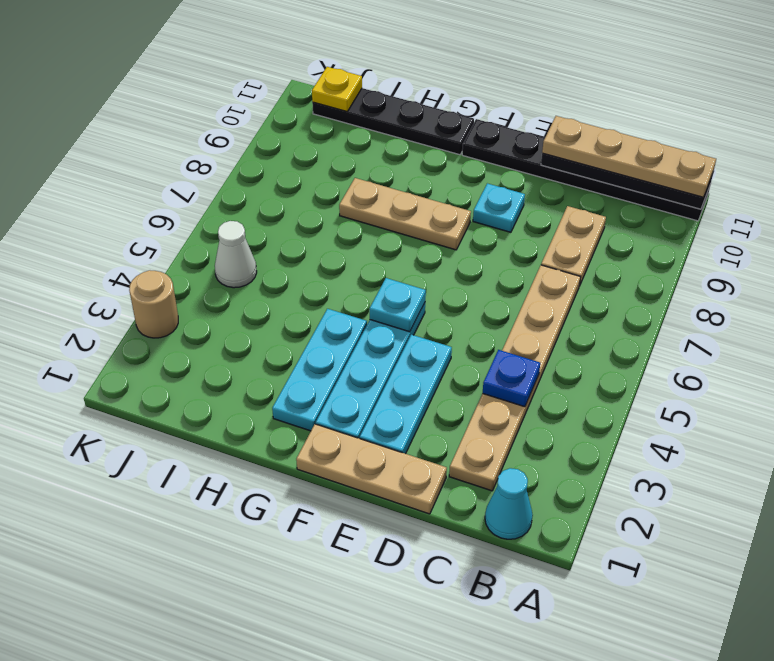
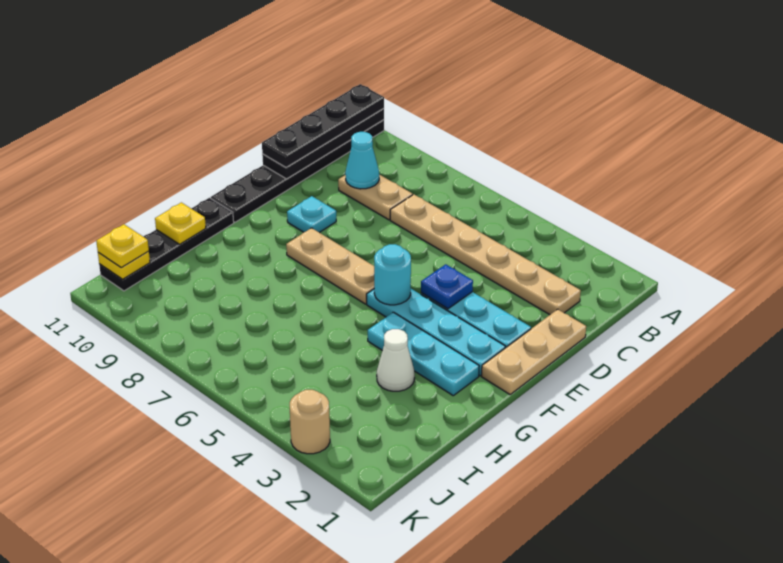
tan plate A11:D11 level 3 -> black plate A11:D11 level 3
cyan cone B1 level 1 -> cyan cone C9 level 2
blue plate C4 level 2 -> blue plate E4 level 2
cyan plate F5 level 2 -> cyan round brick F5 level 2
tan plate F8:H8 level 1 -> tan plate F6:F8 level 1
none -> yellow plate H11 level 2
white cone J5 level 1 -> white cone H3 level 1
none -> yellow plate J11 level 3

